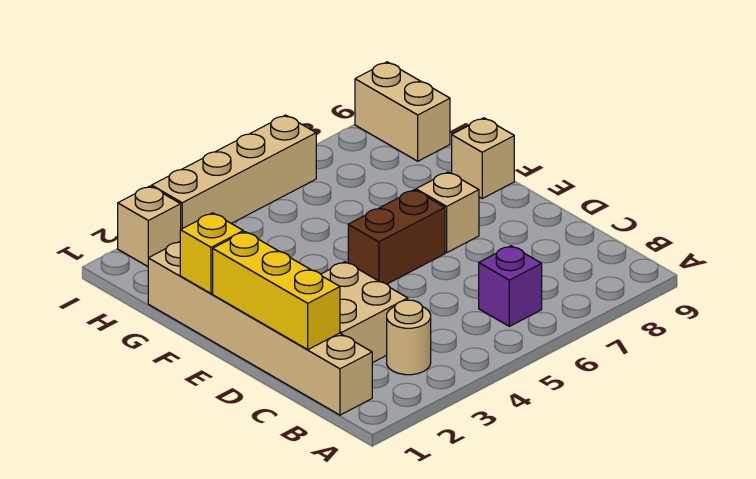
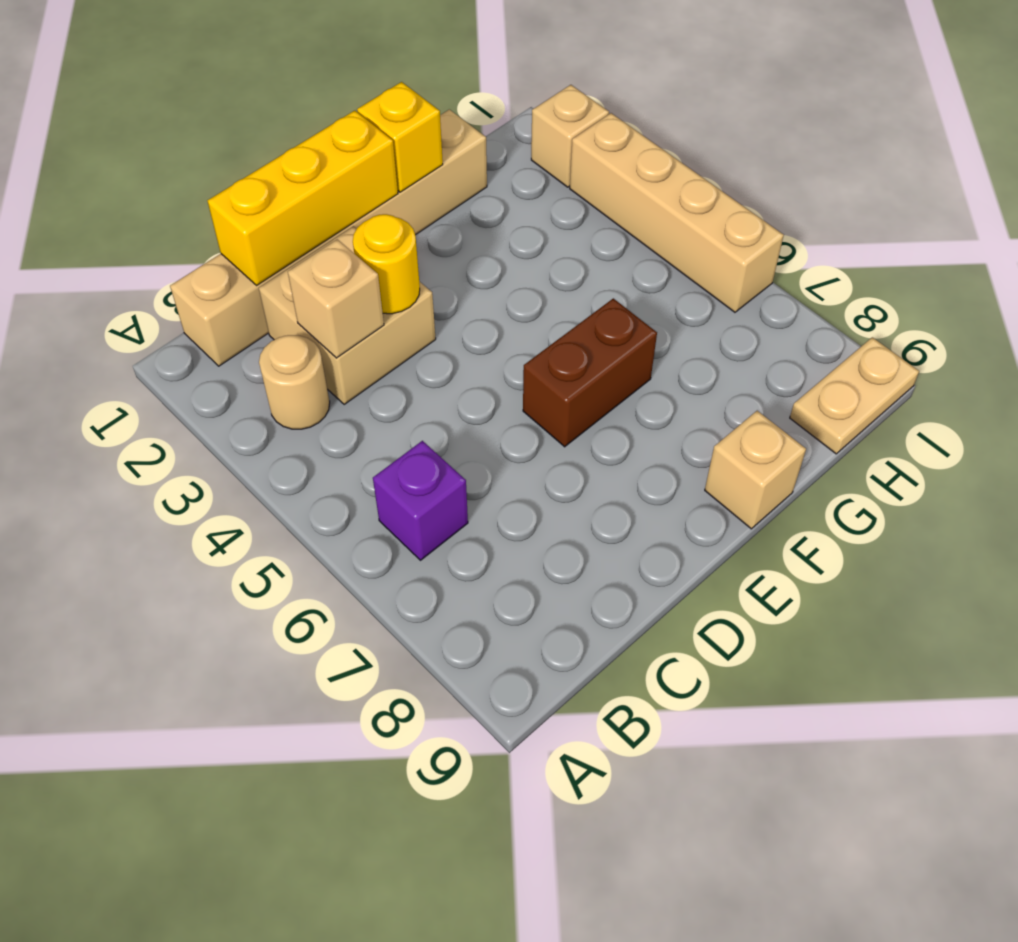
none -> yellow round brick D3 level 2
brown brick E5:E6 level 1 -> brown brick E6:F6 level 1
tan brick E7 level 1 -> tan brick C3 level 2
tan brick H9:I9 level 1 -> tan plate H9:I9 level 1

